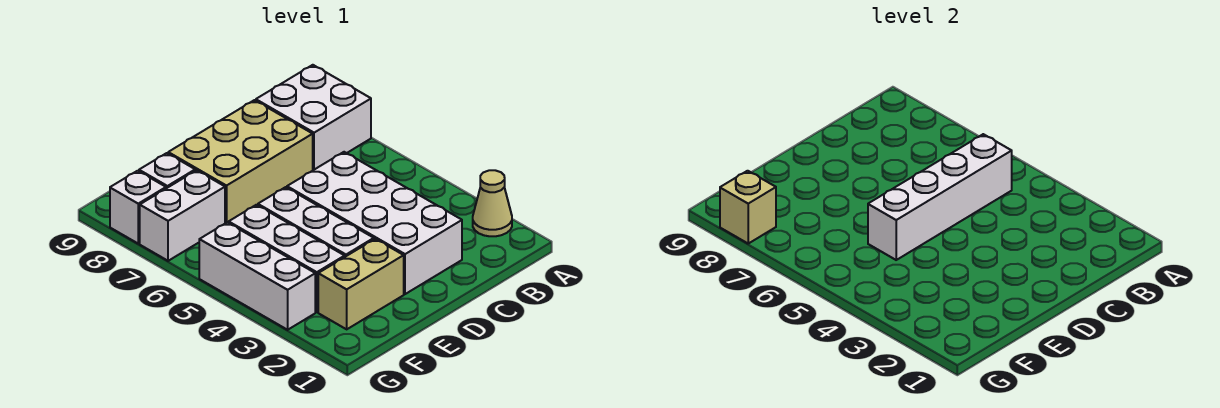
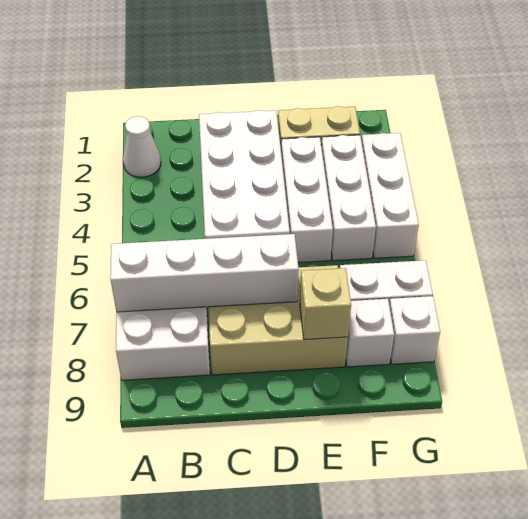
tan cone A2 level 1 -> white cone A2 level 1
white brick B5:E5 level 2 -> white brick A7:D7 level 2
tan brick G8 level 2 -> tan brick E8 level 2

